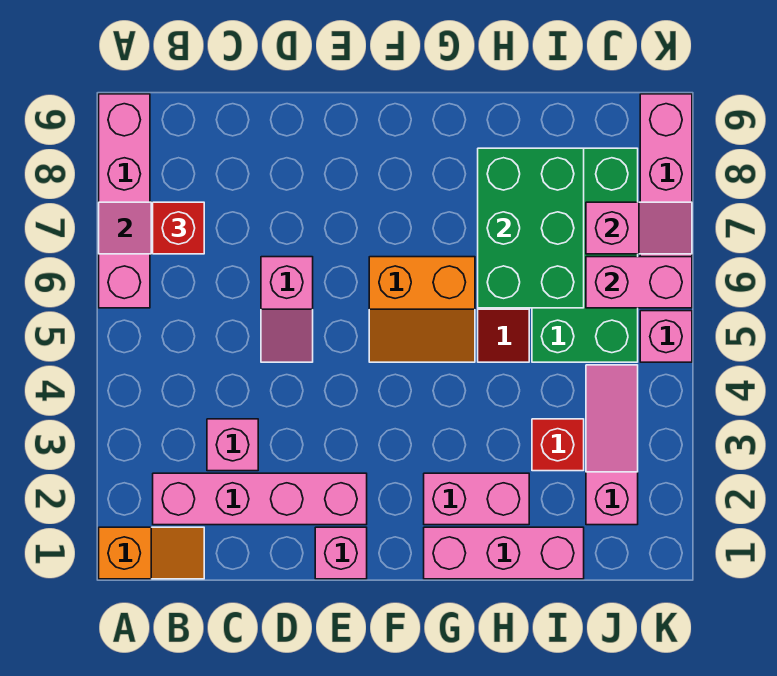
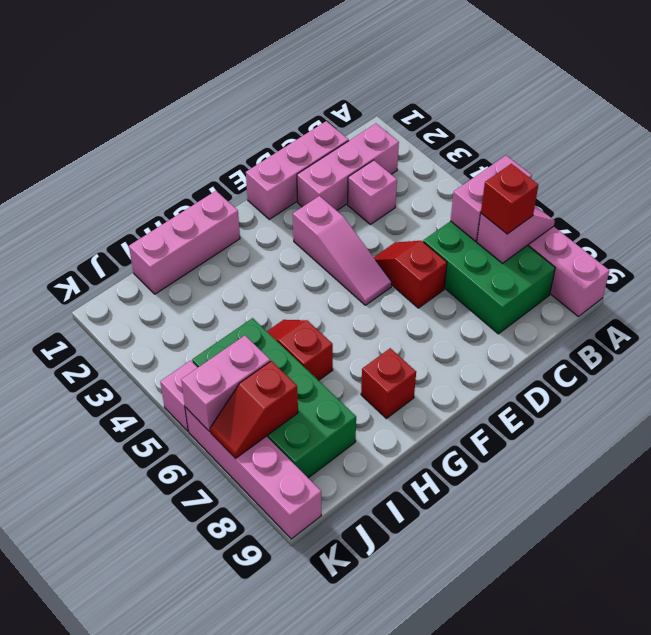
orange slope A1:B1 level 1 top A -> none
pink brick B2:E2 level 1 -> pink brick B2:D2 level 1
pink slope D5:D6 level 1 top 6 -> red slope D5:D6 level 1 top 6
pink brick E1 level 1 -> pink brick C1:E1 level 1
orange slope F5:G6 level 1 top 6 -> none
pink brick G2:H2 level 1 -> pink brick A6:B6 level 2
green brick H6:I8 level 2 -> green brick B6:C8 level 1
red brick I3 level 1 -> red brick G8 level 1
pink slope J2:J4 level 1 top 2 -> pink slope E3:E5 level 1 top 3
pink slope J7:K7 level 2 top J -> red slope J7:K7 level 2 top J

